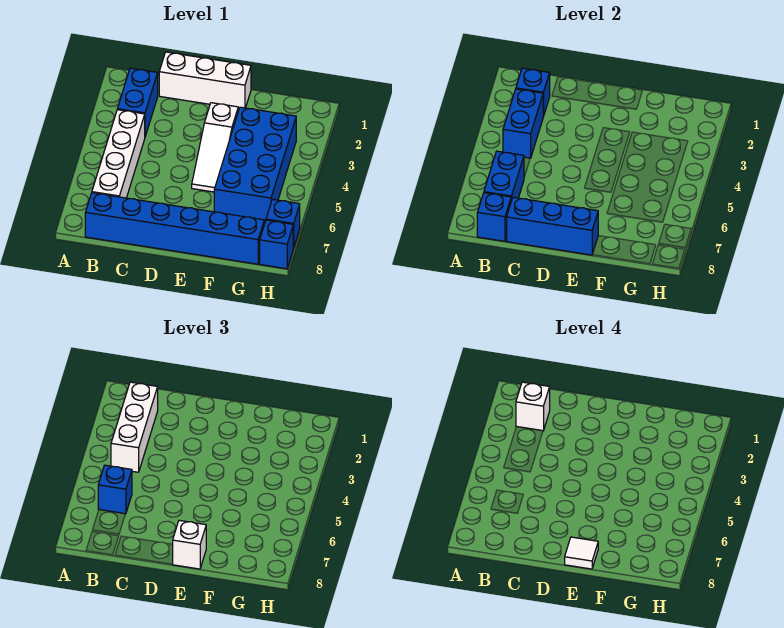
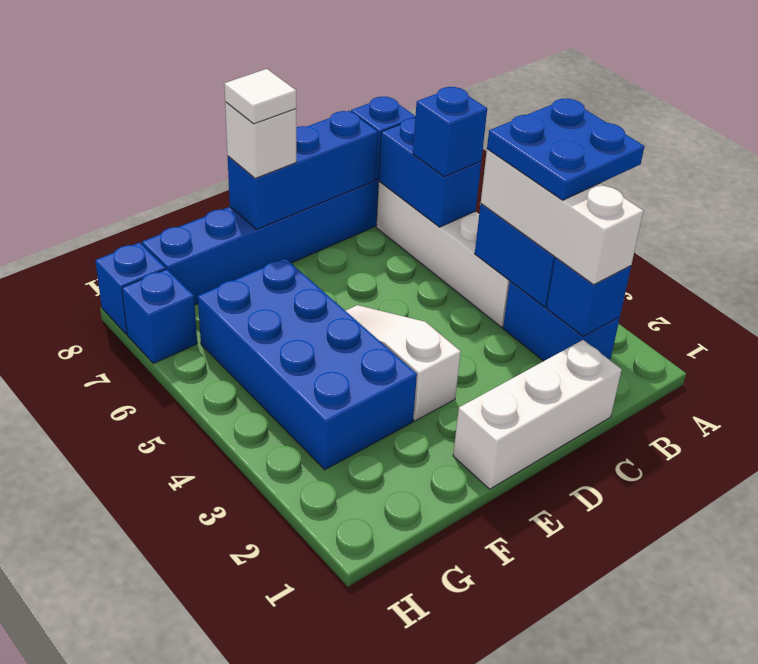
none -> blue plate A3:B4 level 4
white brick B2 level 4 -> none

